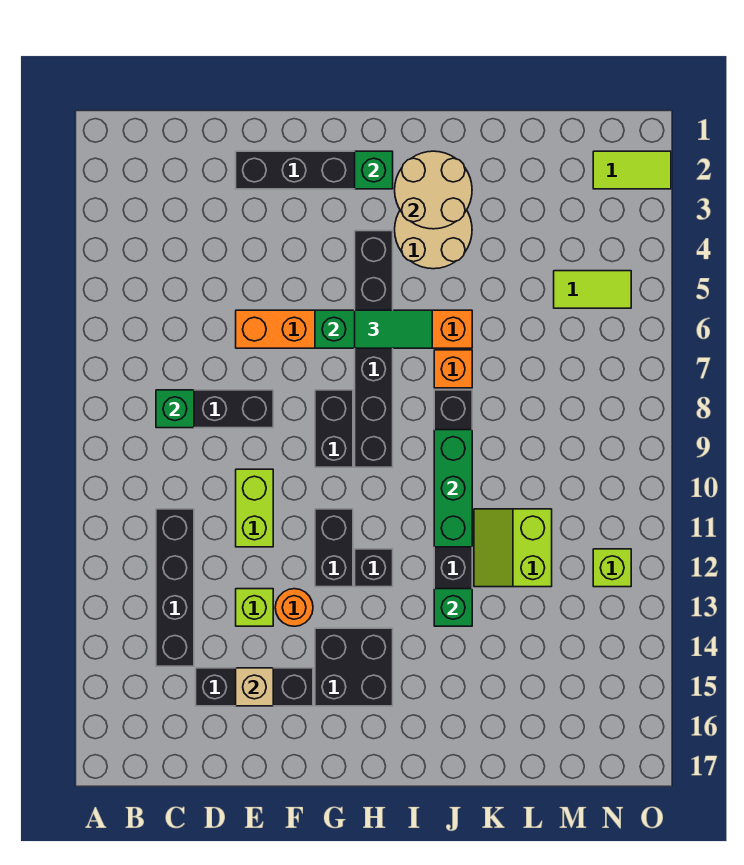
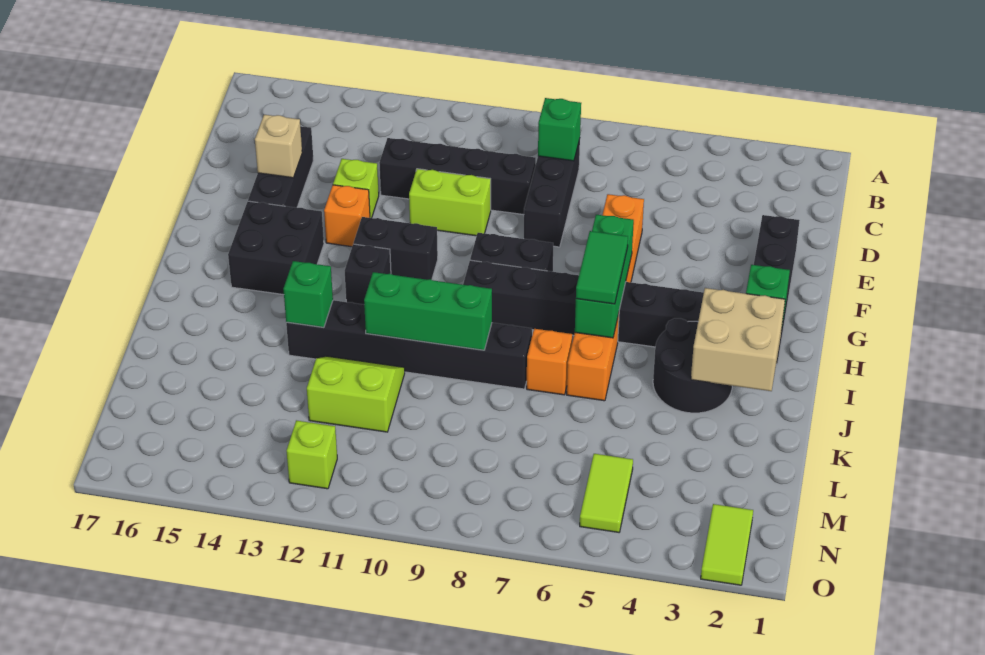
black brick C11:C14 level 1 -> black brick D9:D12 level 1
orange round brick F13 level 1 -> orange brick F13 level 1
tan round brick I2:J3 level 2 -> tan brick I2:J3 level 2
tan round brick I3:J4 level 1 -> black round brick I3:J4 level 1

